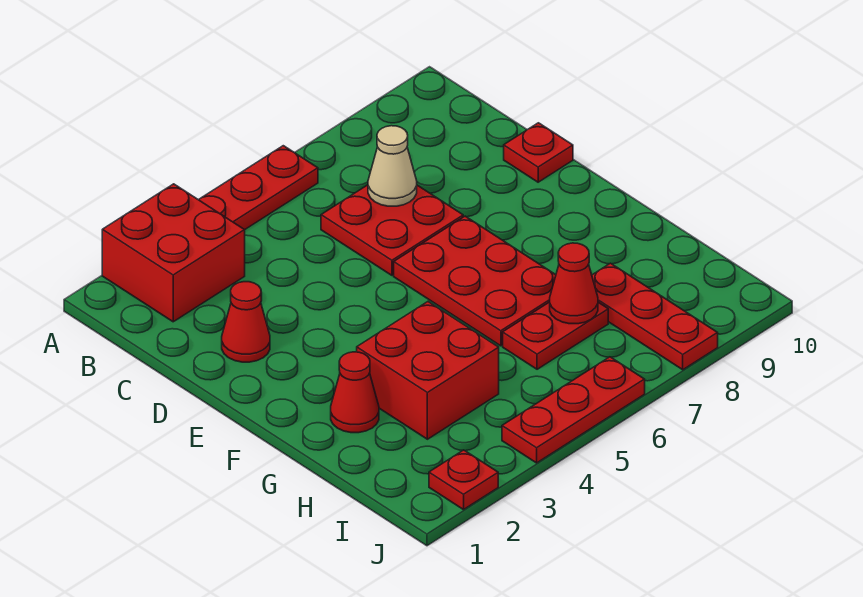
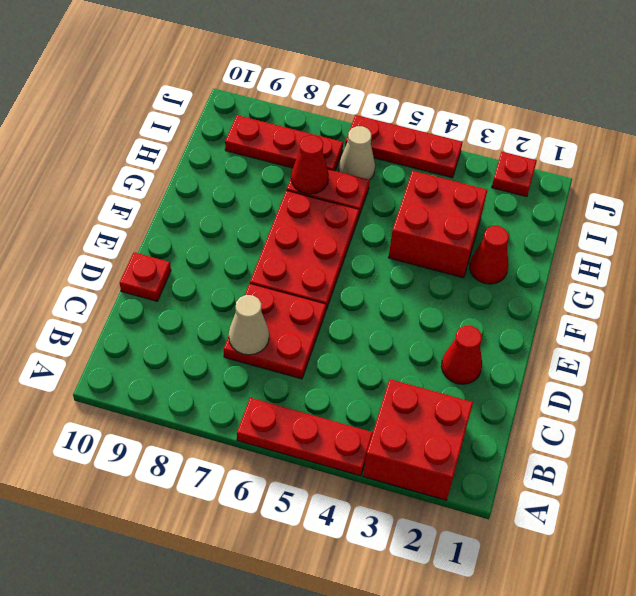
red plate H8:J8 level 1 -> red plate I7:I9 level 1
none -> tan cone I6 level 1

